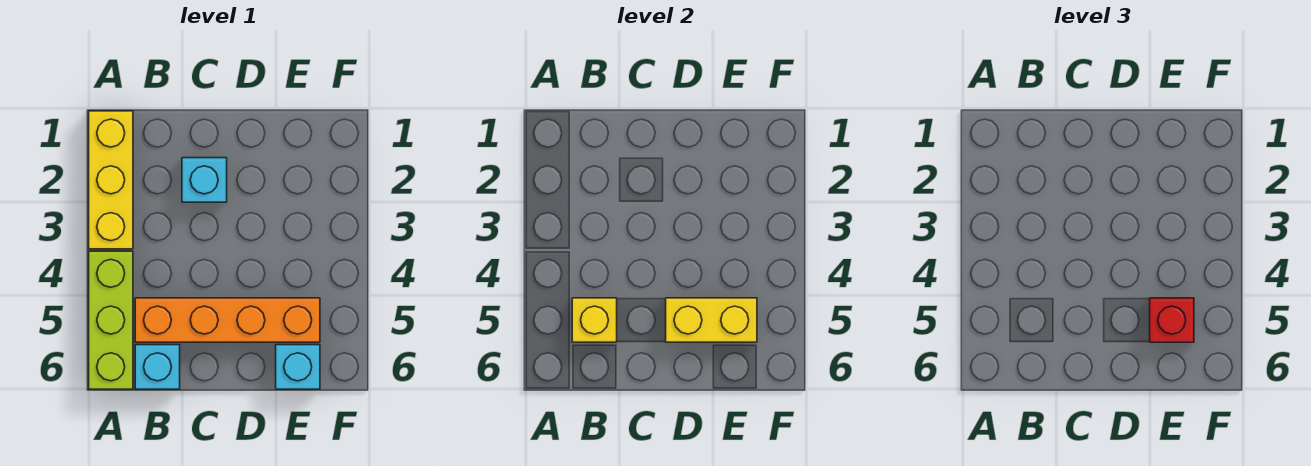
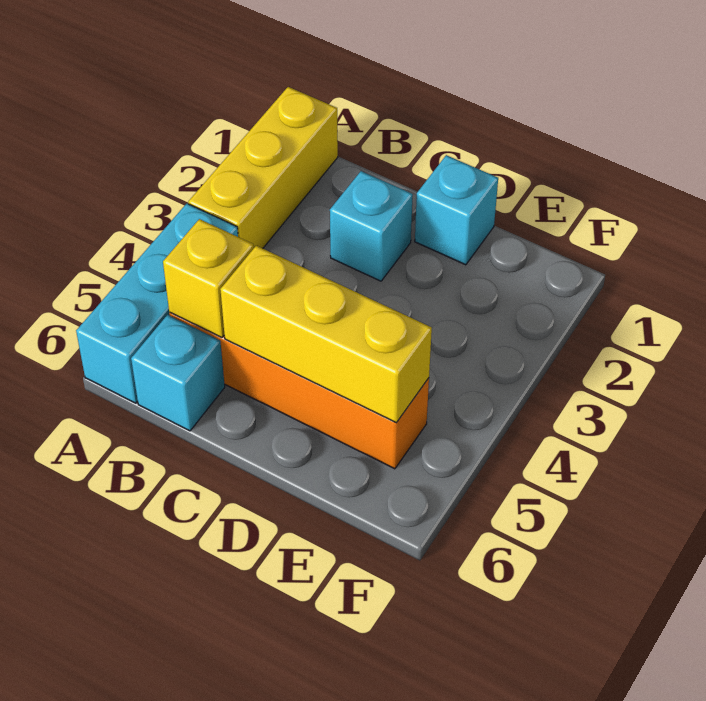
lime brick A4:A6 level 1 -> cyan brick A4:A6 level 1
yellow brick D5:E5 level 2 -> yellow brick C5:E5 level 2
red brick E5 level 3 -> none
cyan brick E6 level 1 -> cyan brick D1 level 1

